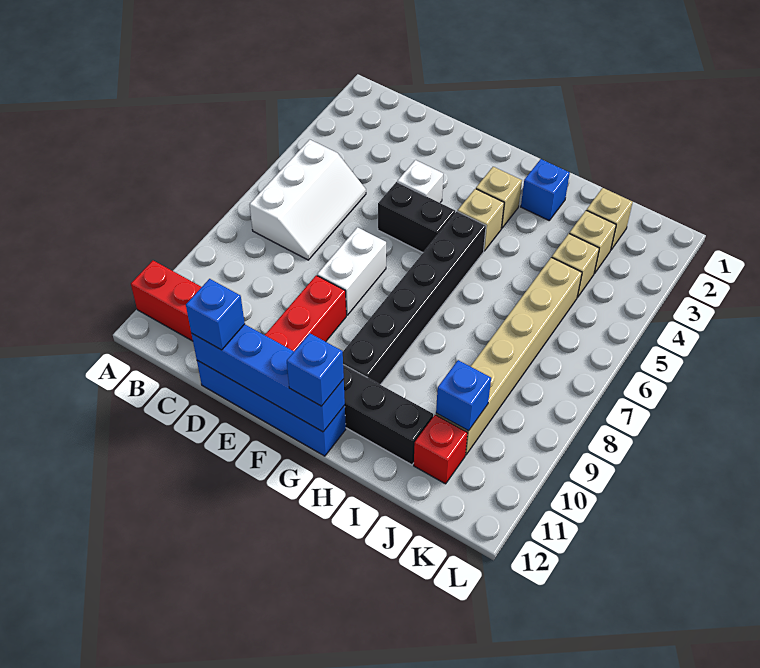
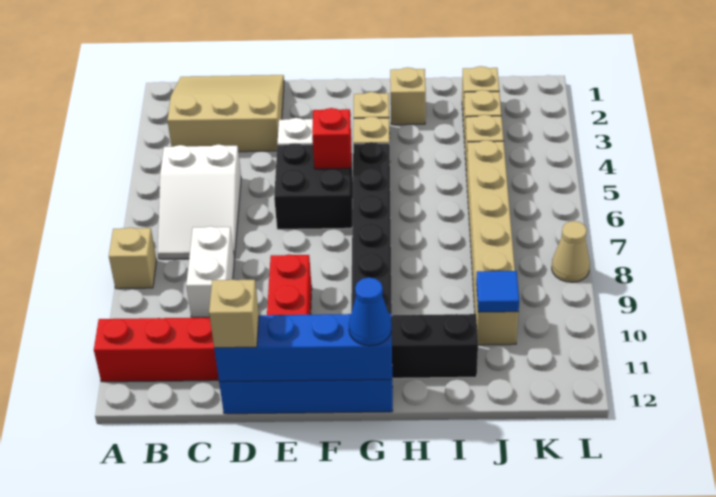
none -> tan brick A8 level 1
none -> tan slope B1:D3 level 1 top 3
white slope B5:C7 level 1 top B -> white slope B5:C7 level 1 top 5
blue brick D12 level 3 -> tan brick D12 level 3
black brick E5:F5 level 1 -> black brick E5:F6 level 1
white brick E7:E8 level 1 -> white brick C8:C9 level 1
blue brick G12 level 3 -> blue cone G12 level 3
blue brick H2 level 1 -> tan brick H2 level 1
blue brick J10 level 2 -> blue tile J10 level 2
red brick J11 level 1 -> red brick F5 level 2
none -> tan cone L8 level 1

